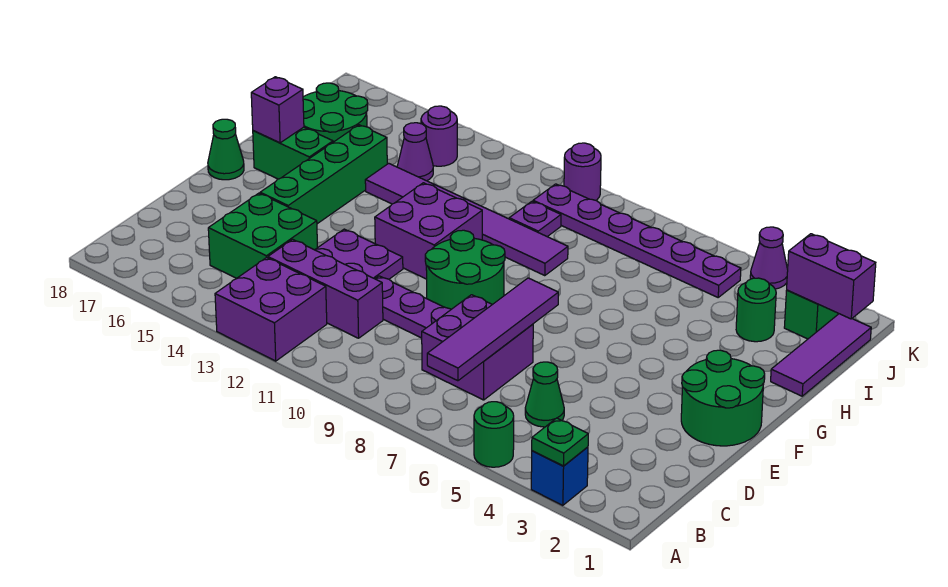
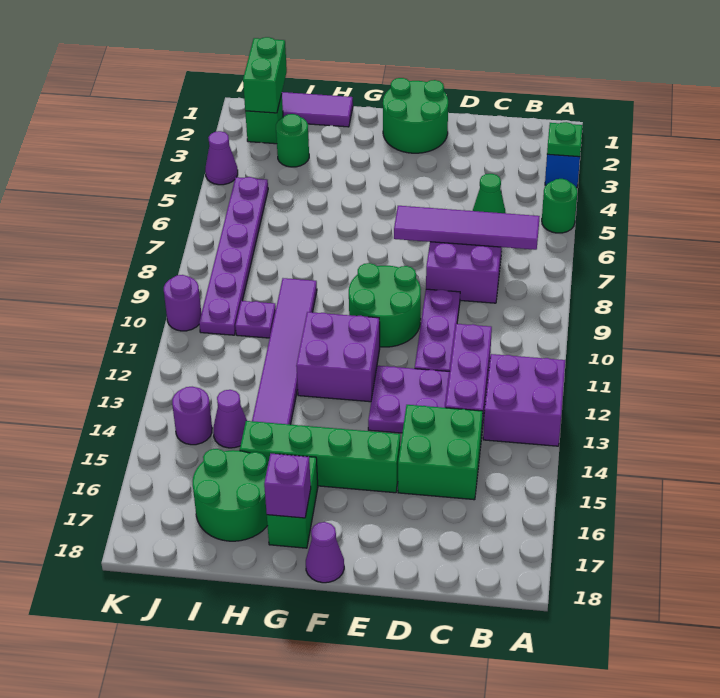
green cone F18 level 1 -> purple cone F18 level 1
purple brick J1:J2 level 2 -> green brick J1:J2 level 2

